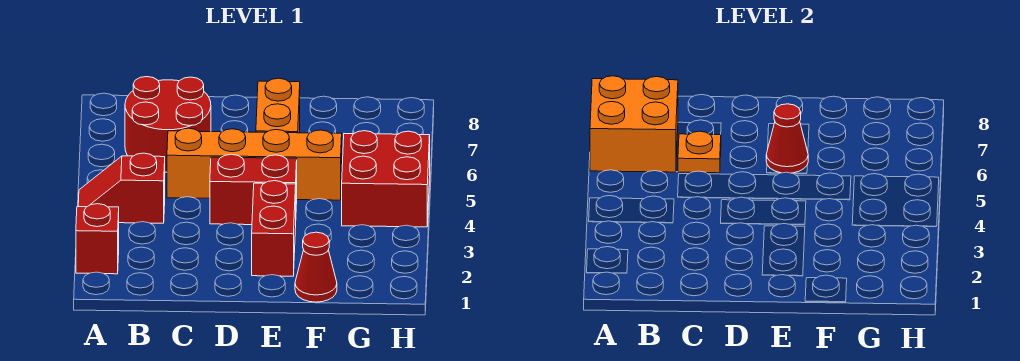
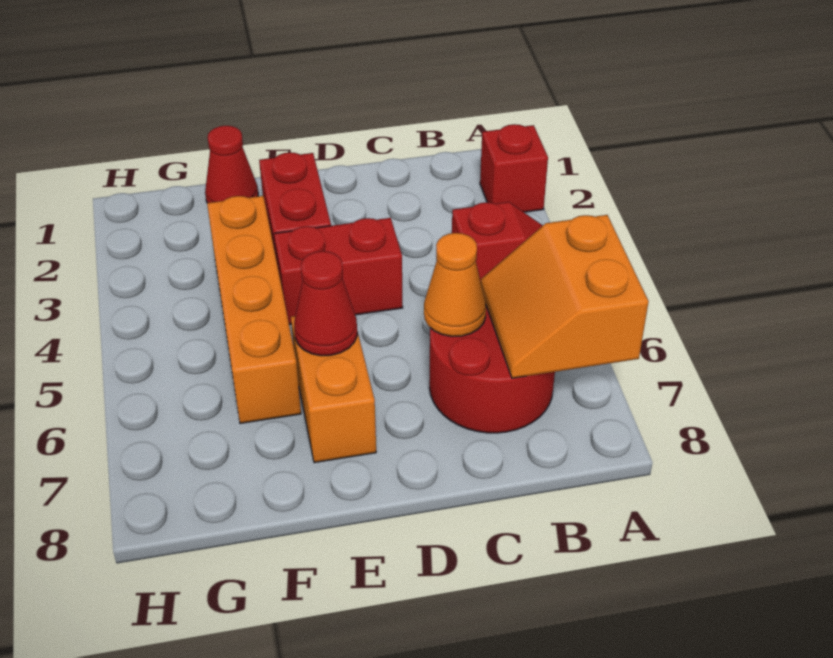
orange brick A6:B7 level 2 -> orange slope A6:B7 level 2 top A
orange brick C5:F5 level 1 -> orange brick F3:F6 level 1
orange plate C6 level 2 -> orange cone C6 level 2
red brick G4:H5 level 1 -> none

